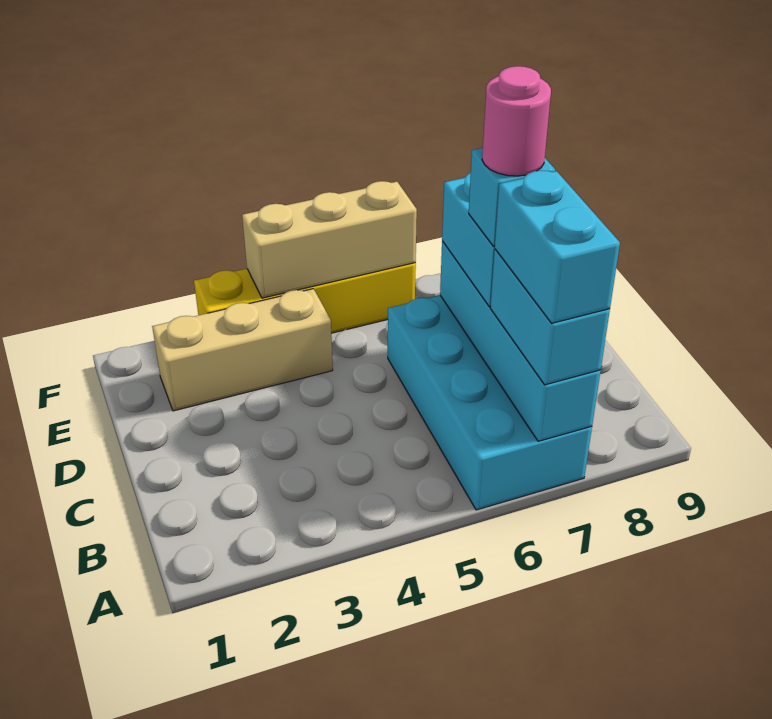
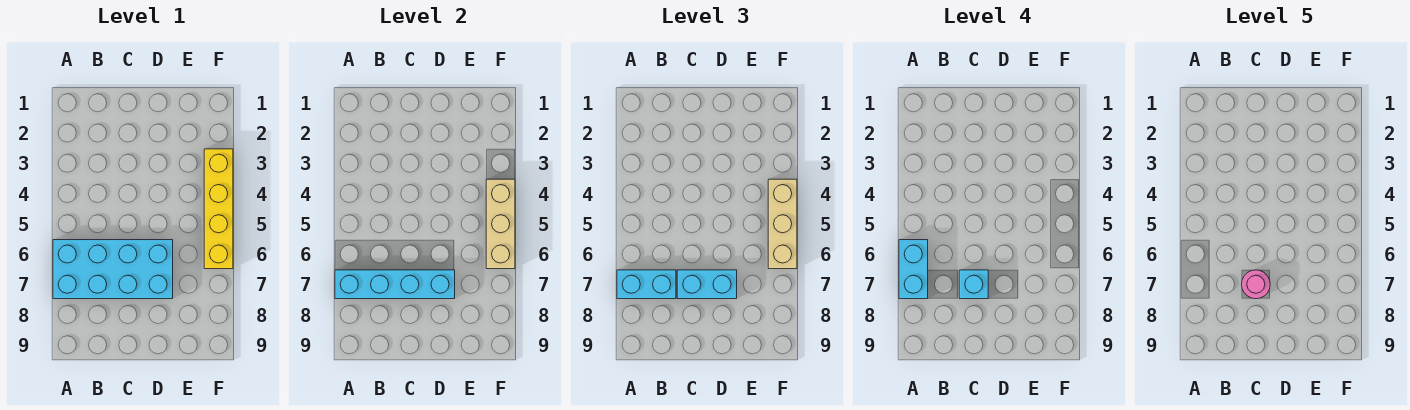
cyan brick A7:B7 level 4 -> cyan brick A6:A7 level 4
tan brick E2:E4 level 1 -> tan brick F4:F6 level 3

